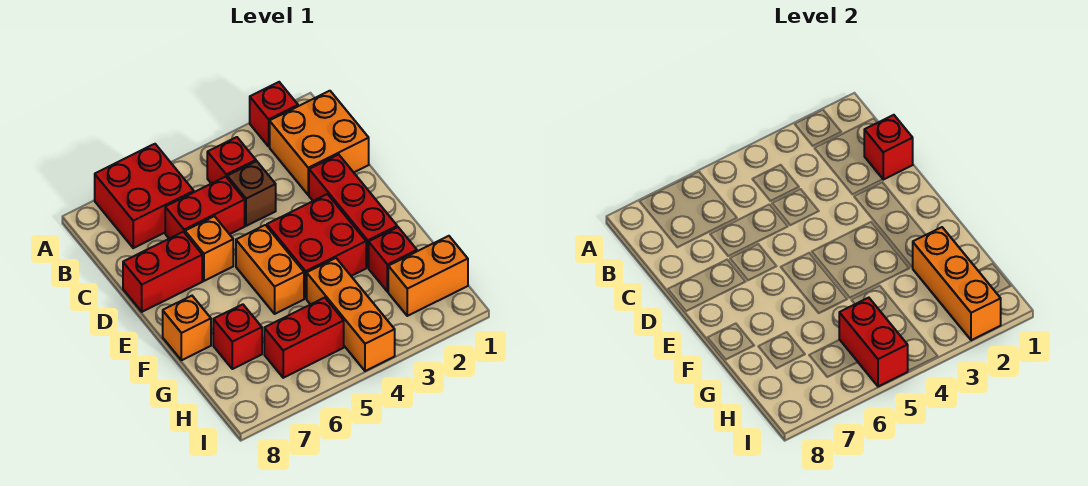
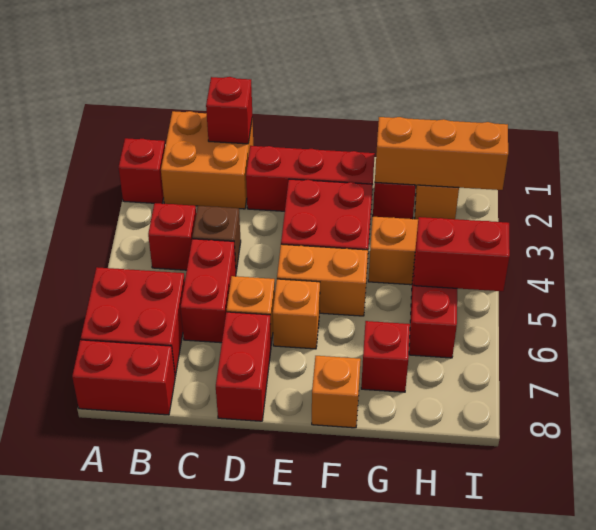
none -> red brick A8:B8 level 1
none -> orange brick E6 level 1

